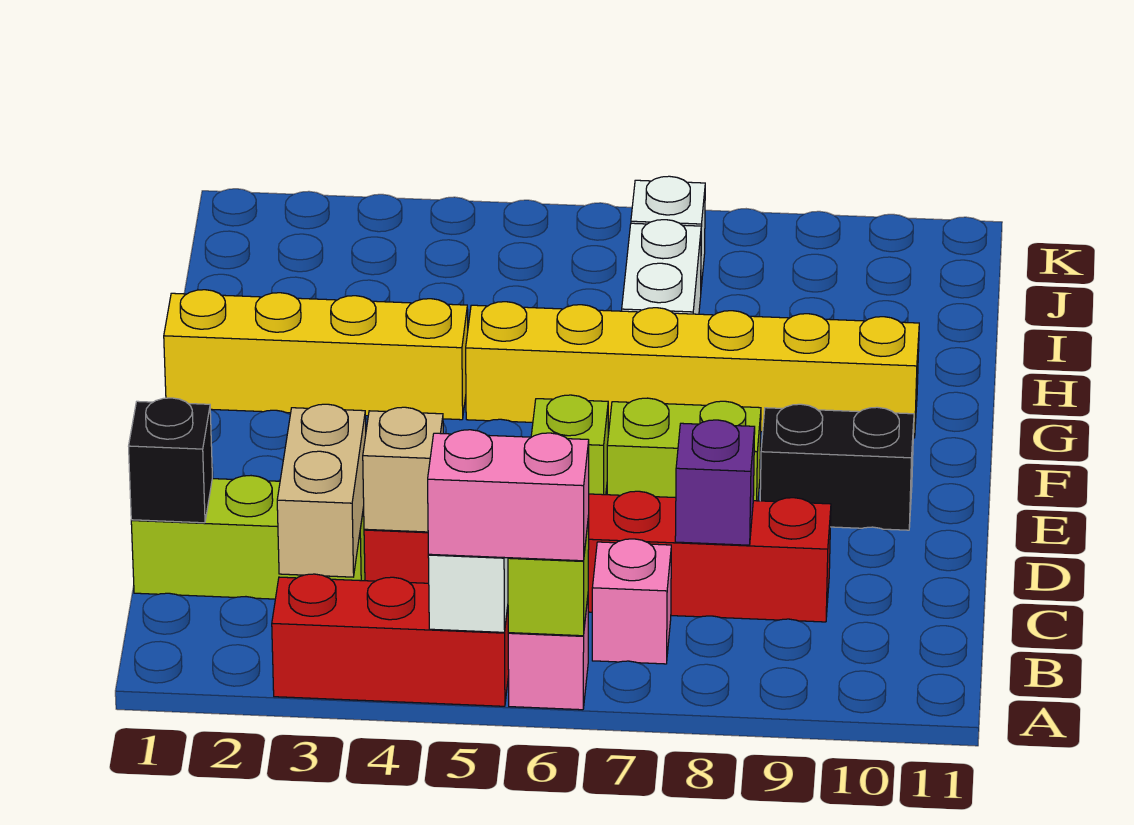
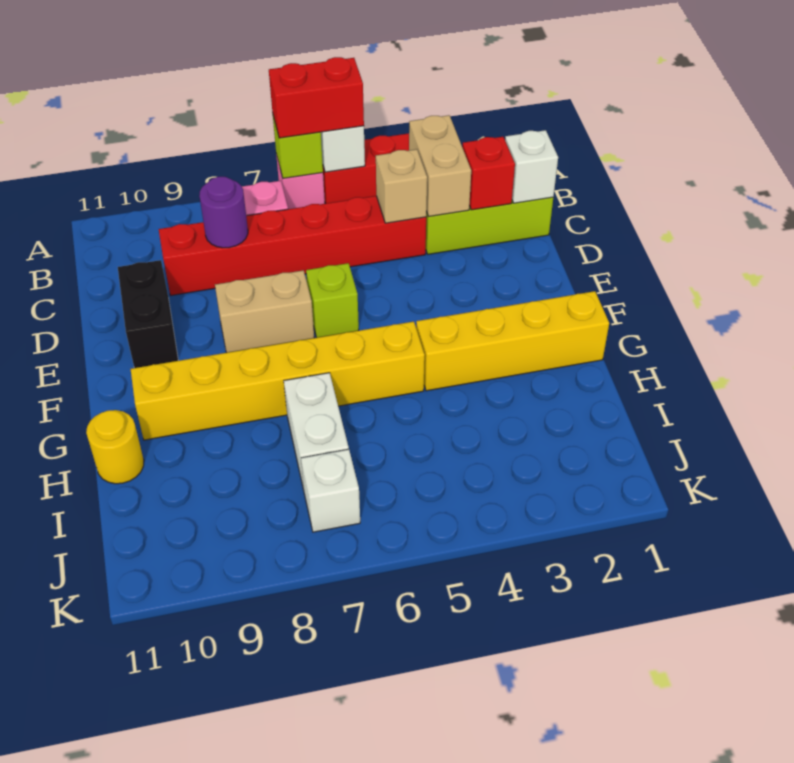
pink brick A5:A6 level 3 -> red brick A5:A6 level 3
black brick C1 level 2 -> white brick C1 level 2
none -> red brick C2 level 2
purple brick C8 level 2 -> purple round brick C8 level 2
lime brick E7:E8 level 1 -> tan brick E7:E8 level 1
black brick E9:E10 level 1 -> black brick D10:E10 level 1
none -> yellow round brick H11 level 1

